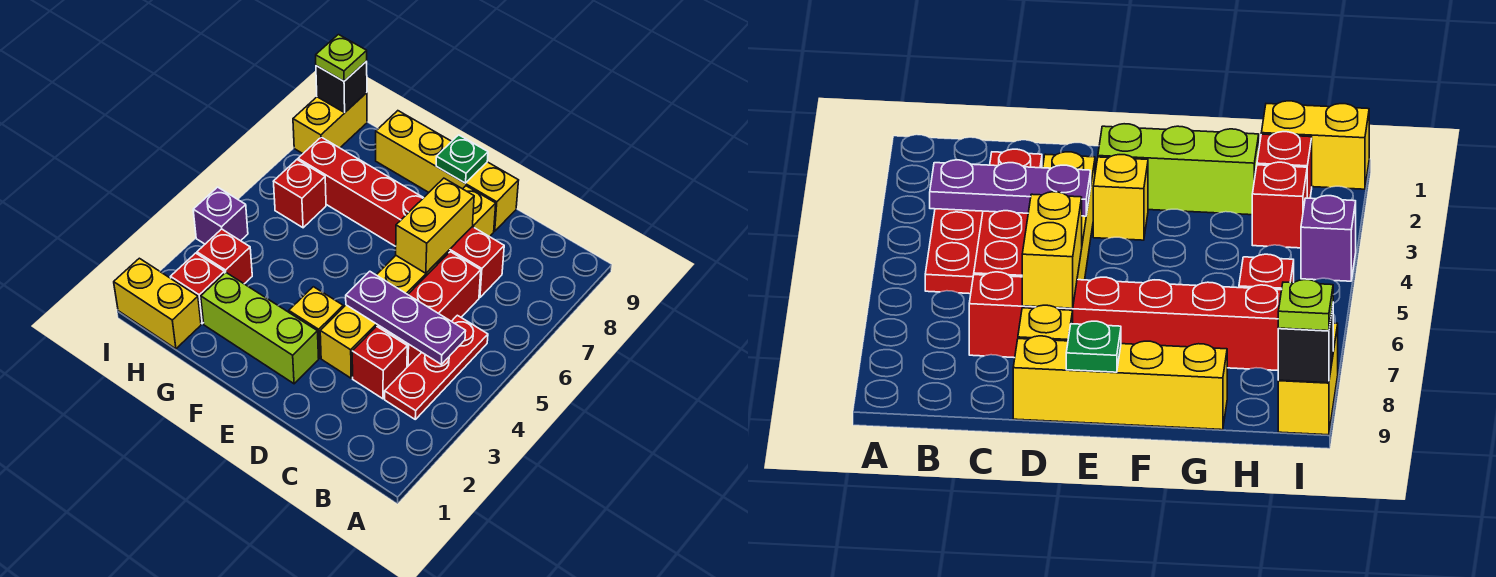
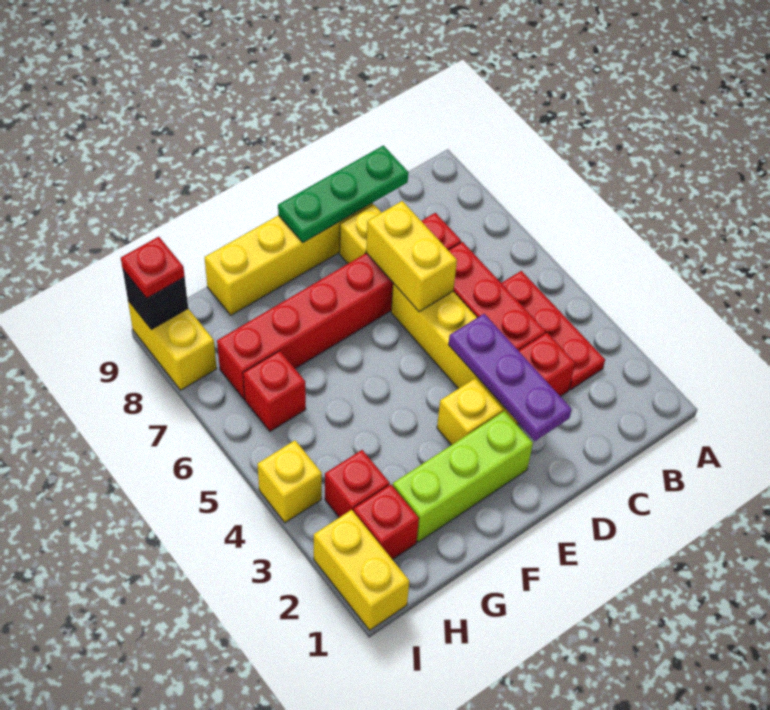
purple plate B4:D4 level 2 -> purple plate D2:D4 level 2
green plate E9 level 2 -> green plate C9:E9 level 2
yellow brick H1:I1 level 1 -> yellow brick I1:I2 level 1
purple brick I4 level 1 -> yellow brick I4 level 1
lime plate I9 level 3 -> red plate I9 level 3

